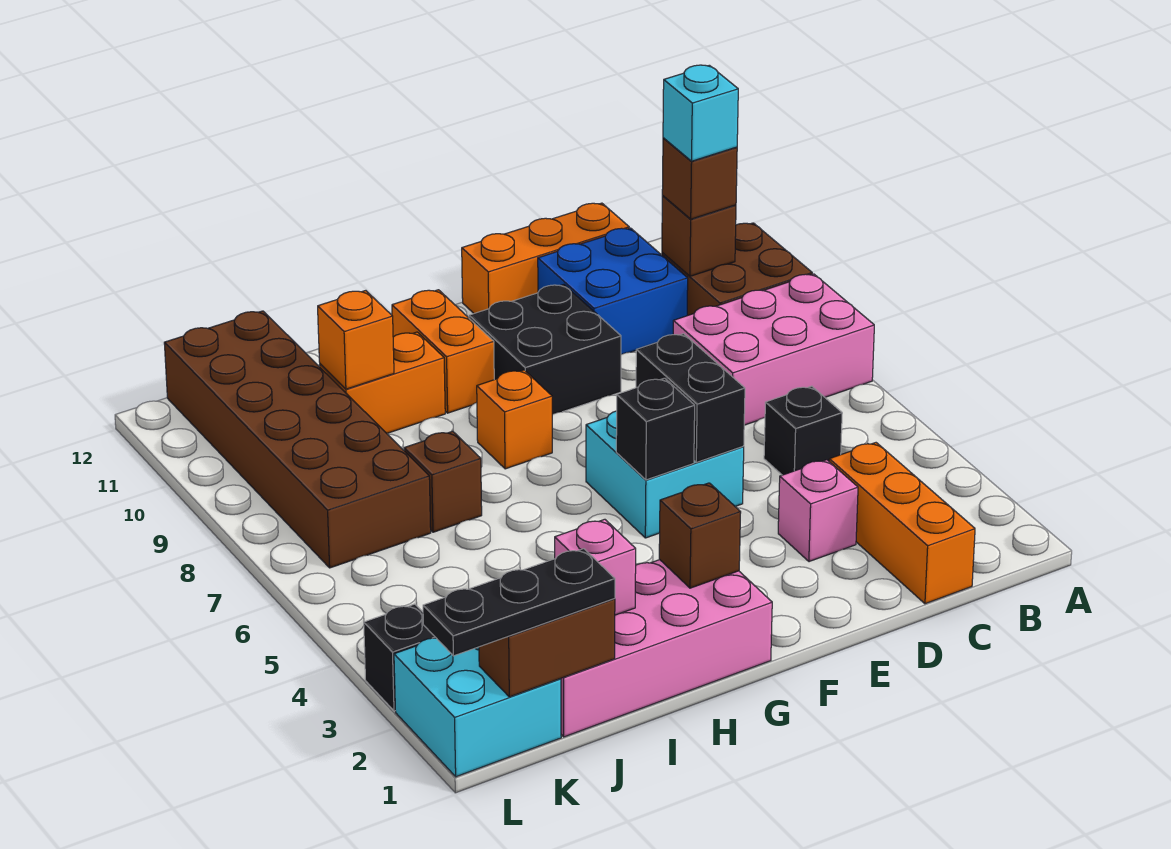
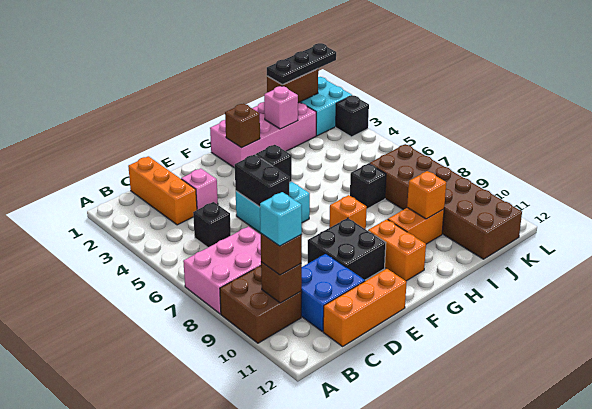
brown brick I7 level 1 -> black brick I7 level 1

